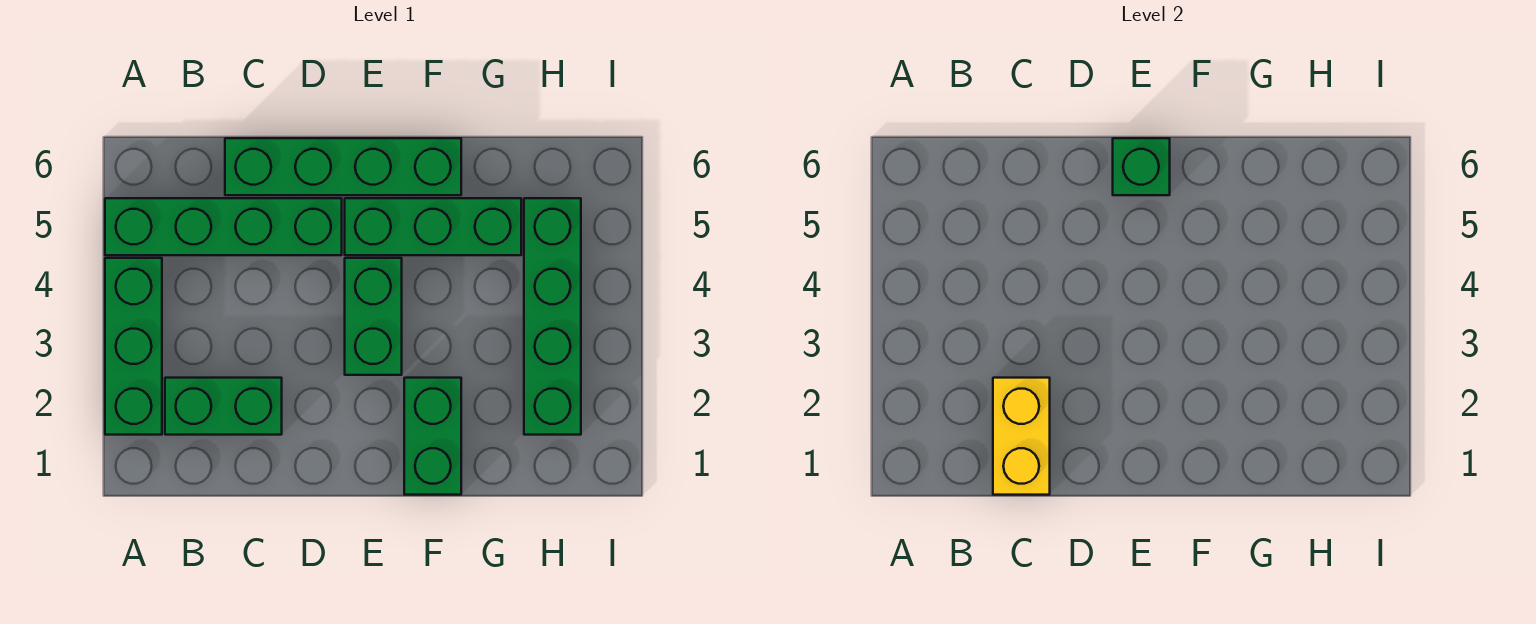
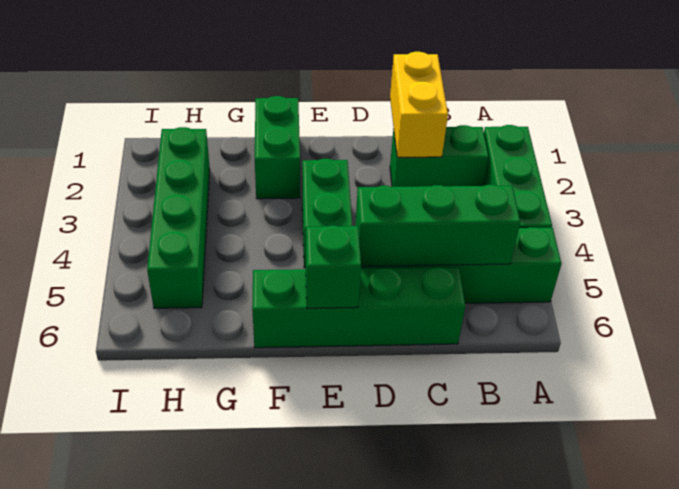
green brick E5:G5 level 1 -> green brick B5:D5 level 2

